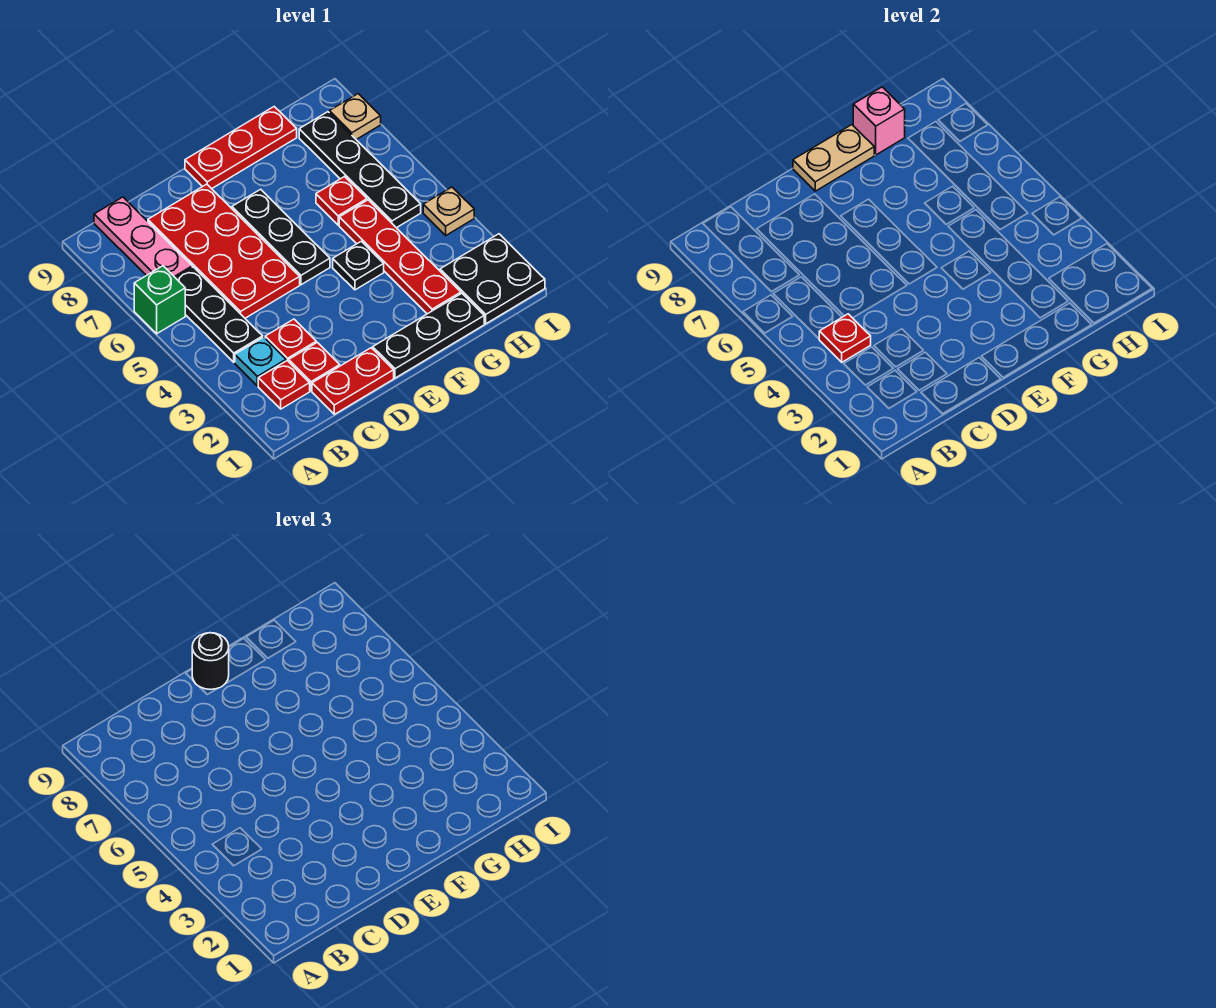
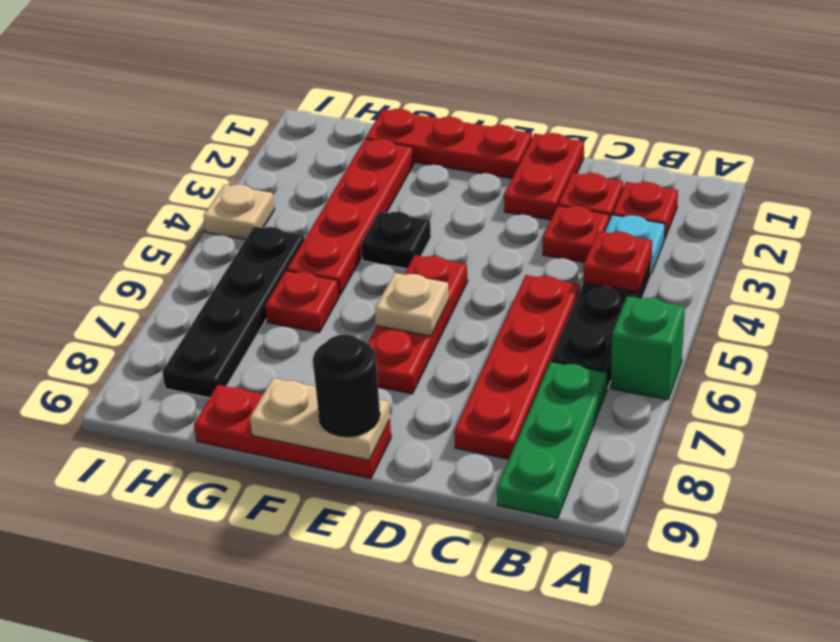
pink plate B7:B9 level 1 -> green plate B7:B9 level 1
red plate C1:D1 level 1 -> red plate D1:D2 level 1
red plate C5:D8 level 1 -> red plate C5:C8 level 1
black plate E1:G1 level 1 -> red plate E1:G1 level 1
black plate E5:E7 level 1 -> red plate E5:E7 level 1
pink brick G9 level 2 -> none
black plate H1:I2 level 1 -> none
tan plate I8 level 1 -> tan plate E6 level 2

